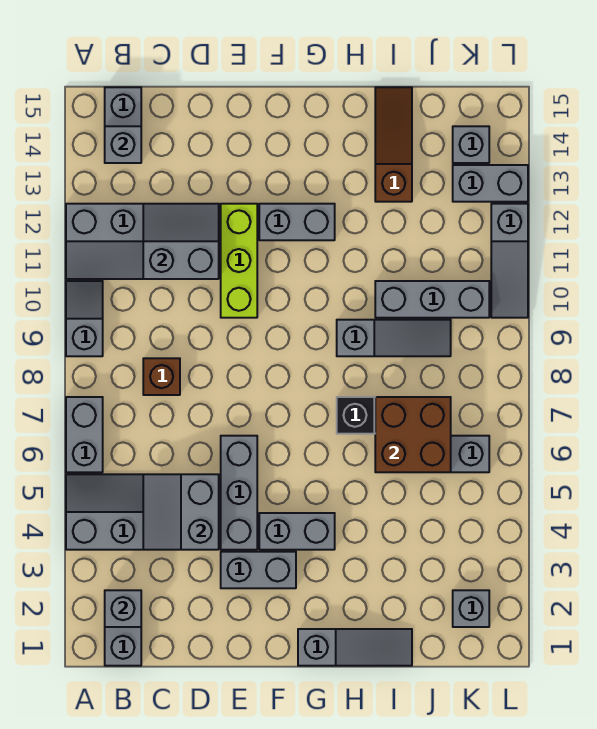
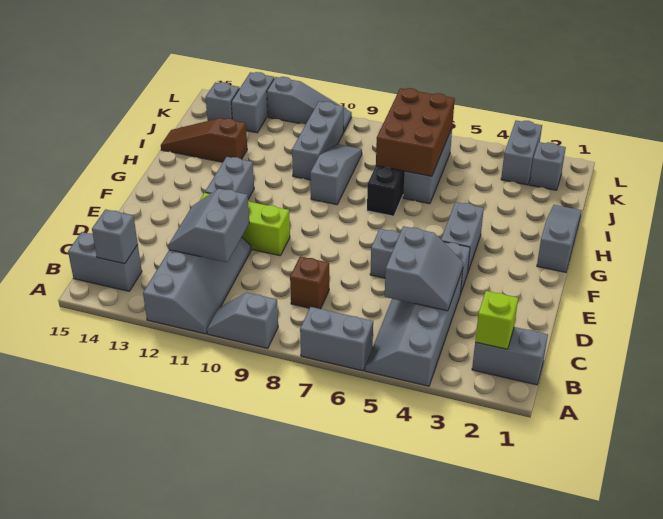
grey brick B2 level 2 -> lime brick B2 level 2
grey slope C4:D5 level 2 top D -> grey slope C4:D5 level 2 top 5
grey brick E3:F3 level 1 -> grey brick K3:L3 level 1
brown brick I6:J7 level 2 -> brown brick I6:K7 level 2

